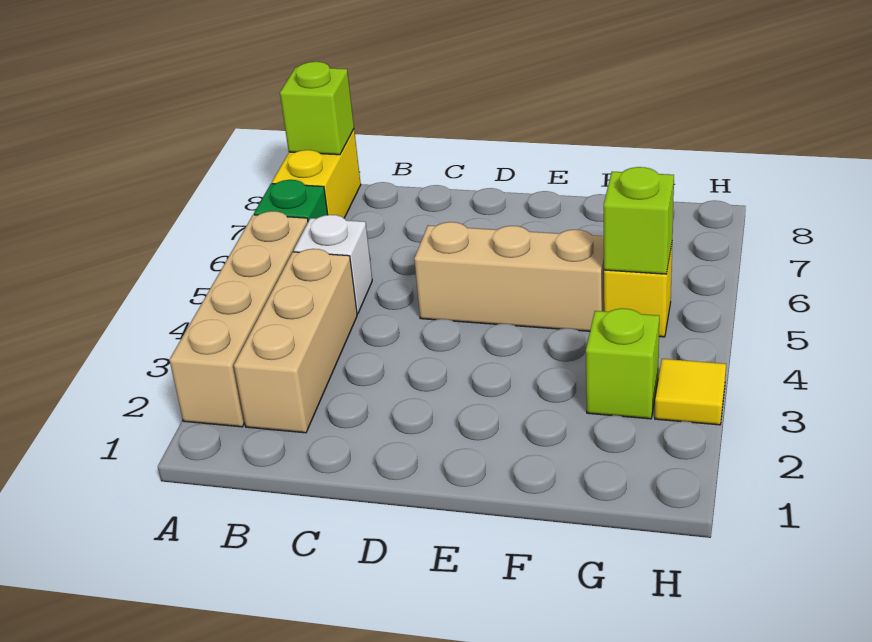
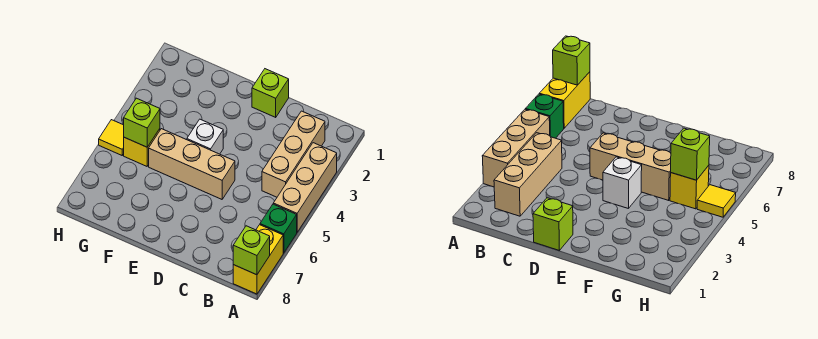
tan brick A2:A5 level 1 -> tan brick A3:A5 level 1
white brick B5 level 1 -> white brick E4 level 1
lime brick G3 level 1 -> lime brick D1 level 1
yellow tile H3 level 1 -> yellow tile H5 level 1

